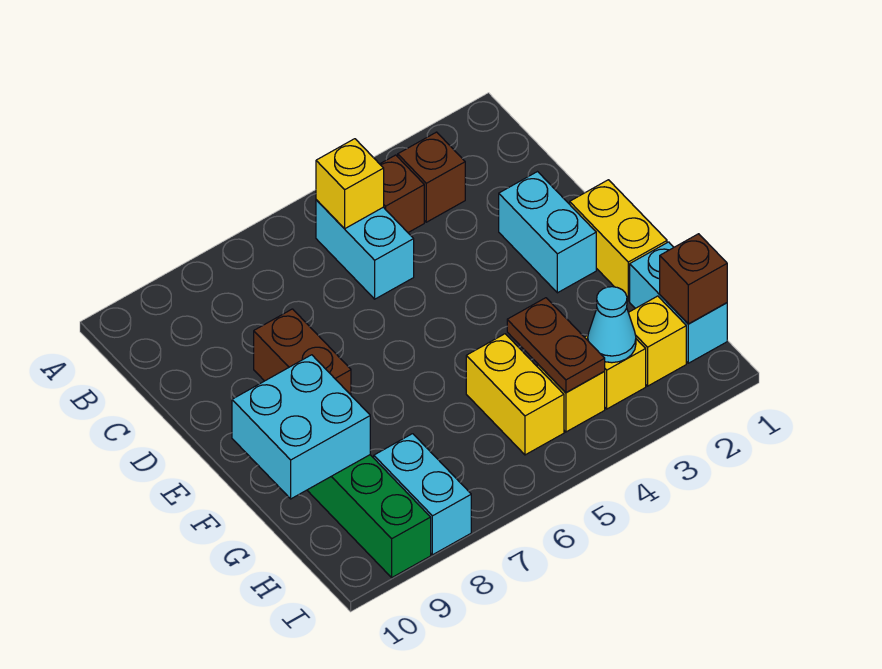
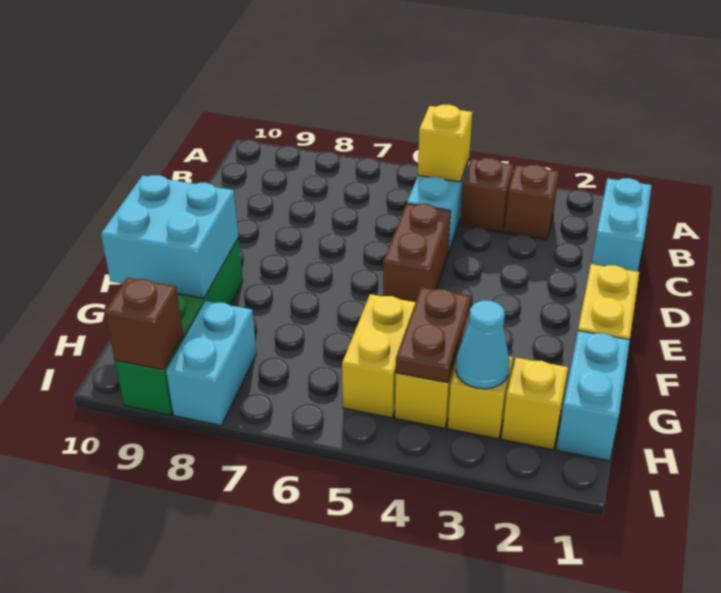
cyan brick D2:E2 level 1 -> cyan brick B1:C1 level 1
brown brick D8:E8 level 1 -> brown brick D5:E5 level 1
brown brick H1 level 2 -> brown brick I9 level 2

